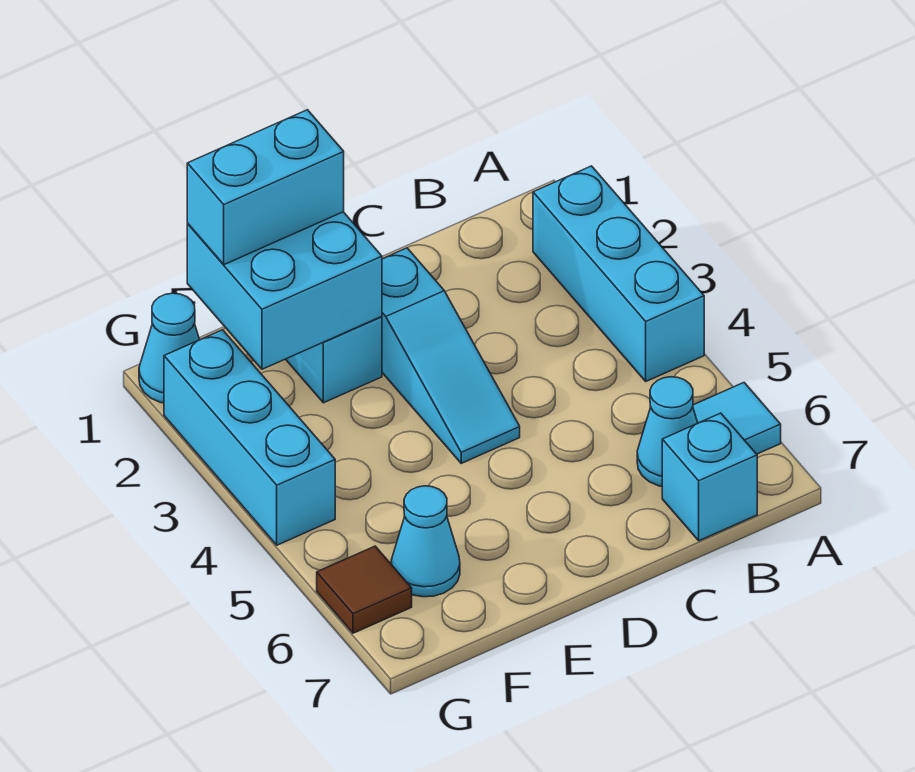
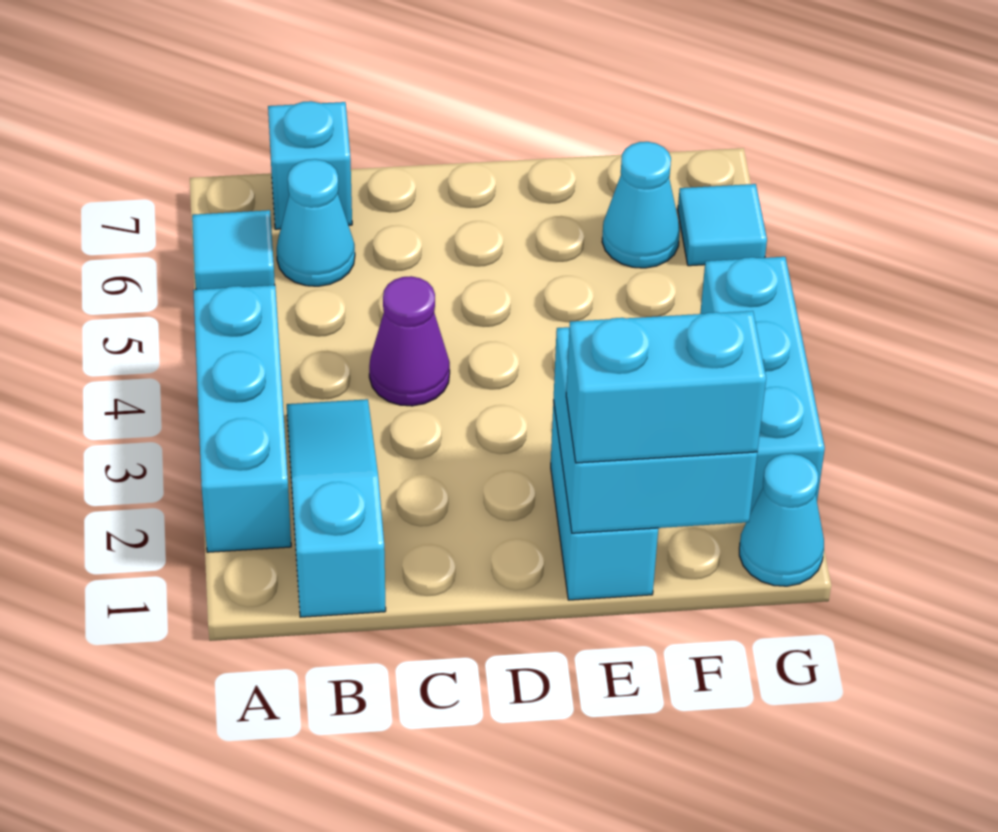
none -> purple cone C4 level 1
cyan slope D2:D4 level 1 top 2 -> cyan slope B1:B3 level 1 top 1
brown tile G6 level 1 -> cyan tile G6 level 1

